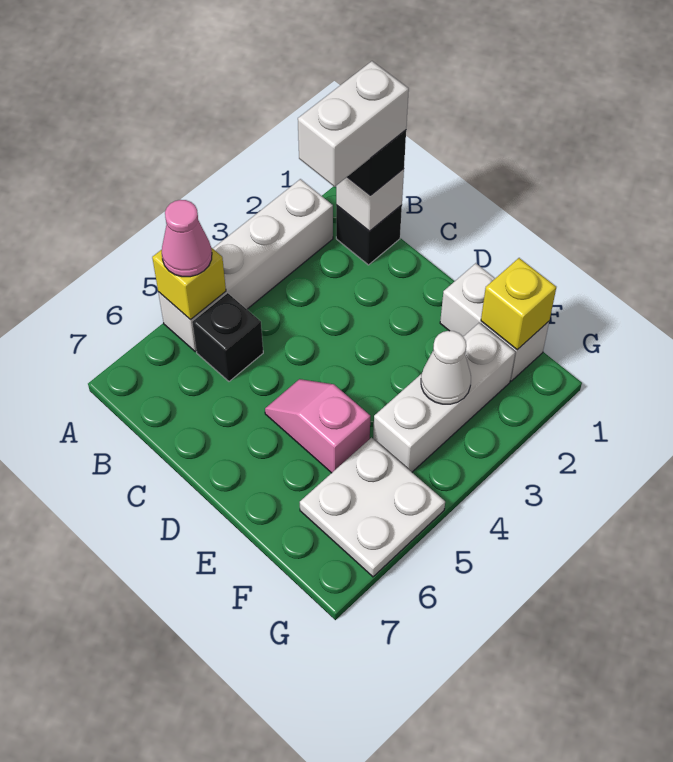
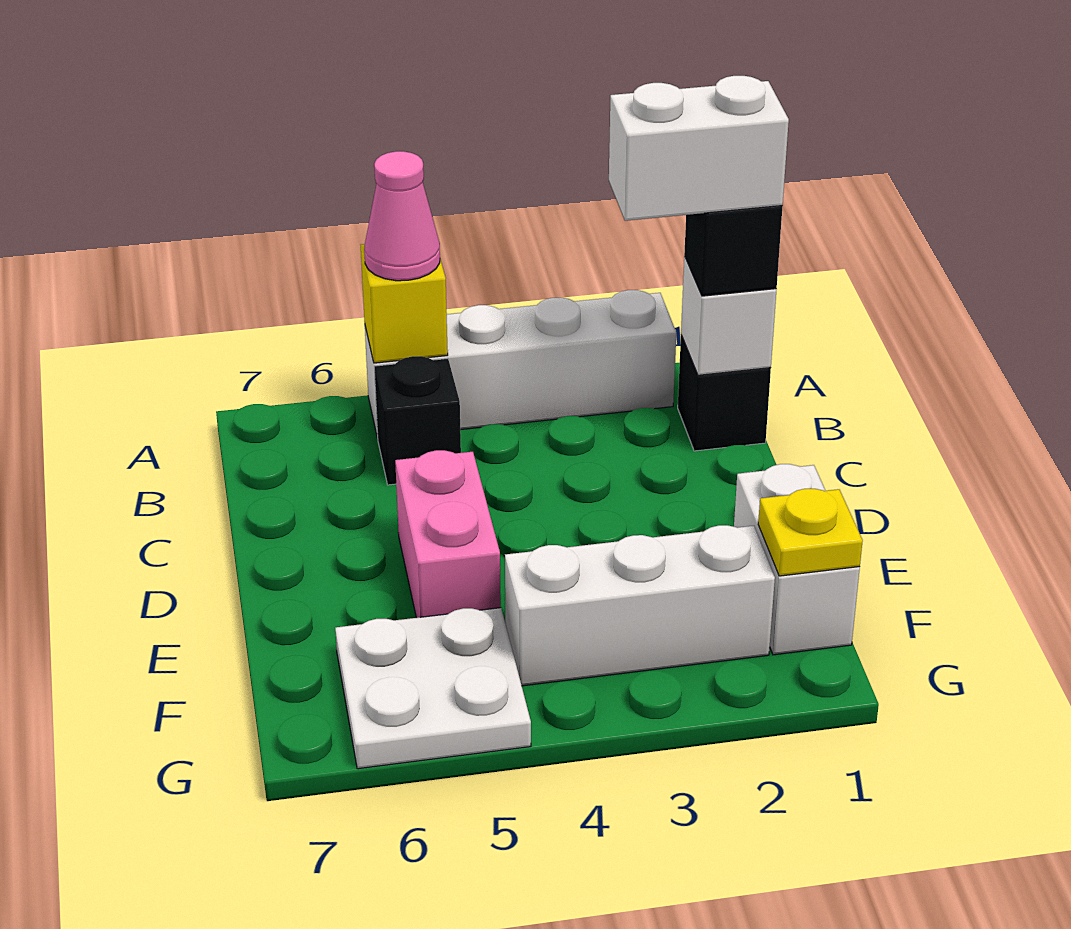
pink slope D5:E5 level 1 top E -> pink brick D5:E5 level 1
yellow brick F1 level 2 -> yellow plate F1 level 2
white cone F3 level 2 -> none

